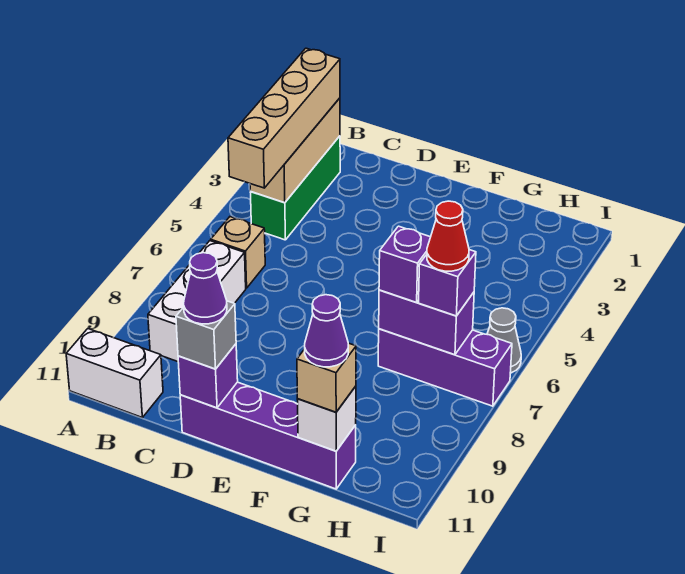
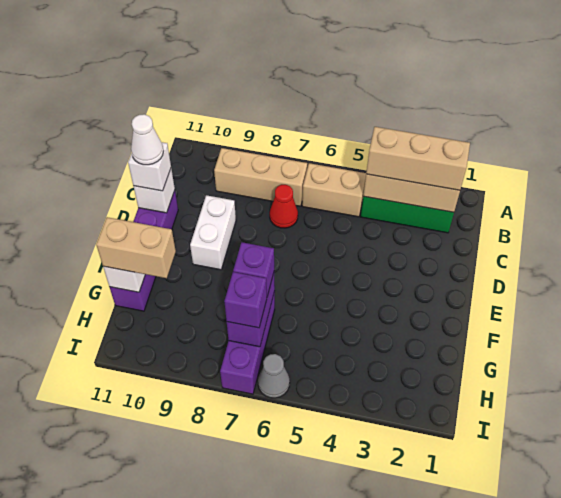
white brick A11:B11 level 1 -> white brick D9:E9 level 1
tan brick B2:B5 level 3 -> tan brick B2:B4 level 3
tan brick B6 level 1 -> tan brick B5:B6 level 1
white brick B7:B9 level 1 -> tan brick B7:B9 level 1
purple brick D11 level 2 -> white brick D11 level 2
grey brick D11 level 3 -> white brick D11 level 3
purple cone D11 level 4 -> white cone D11 level 4
tan brick G11 level 3 -> tan brick G10:G11 level 3
purple cone G11 level 4 -> none
red cone H7 level 4 -> red cone C7 level 1

